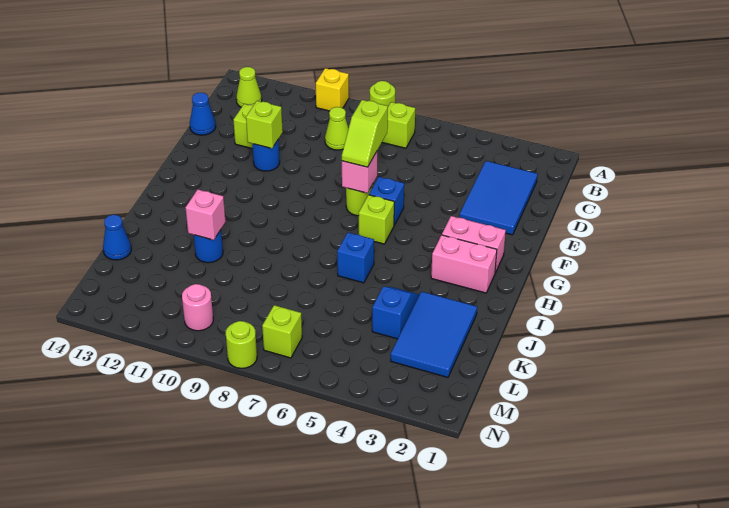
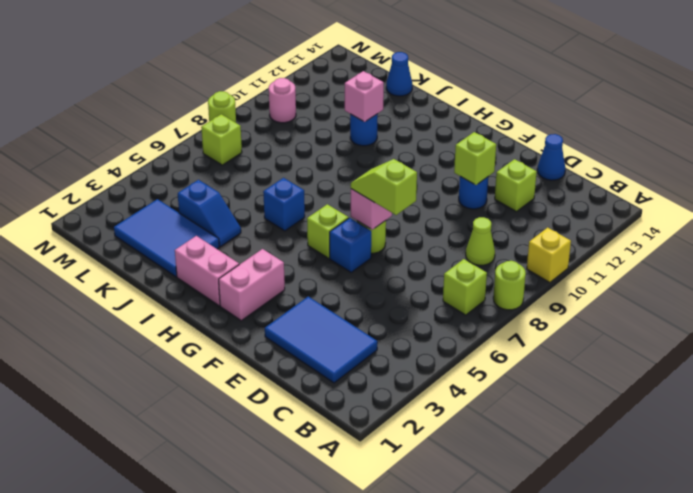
lime cone B13 level 1 -> none
pink brick H2:H3 level 1 -> pink brick H2:I2 level 1

